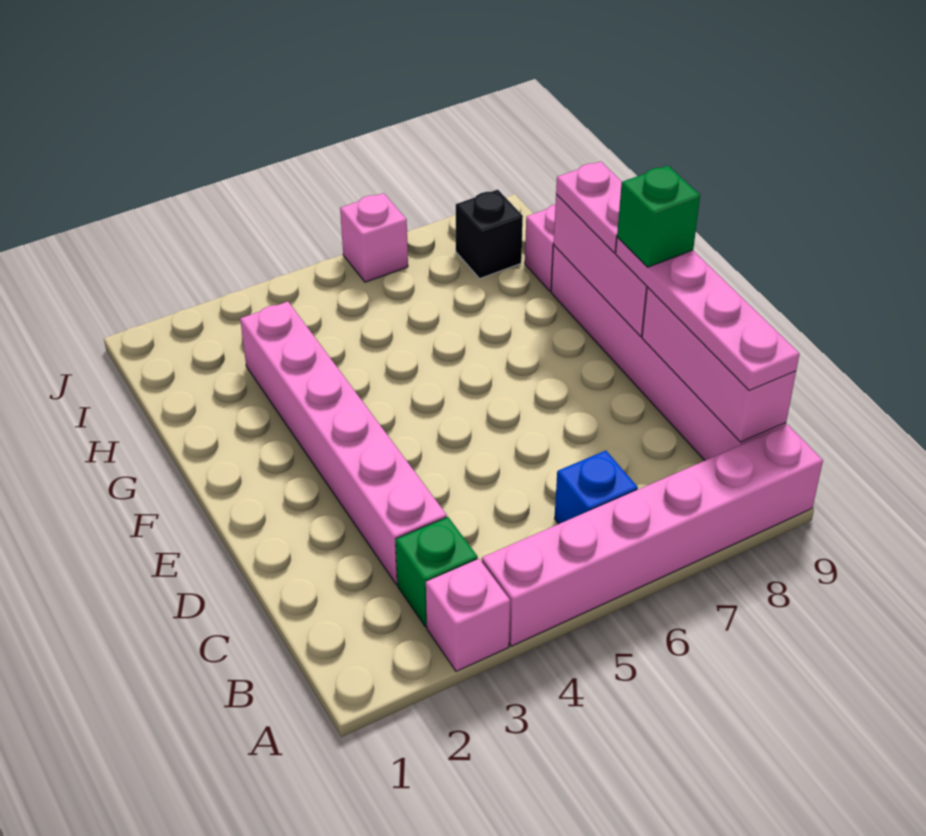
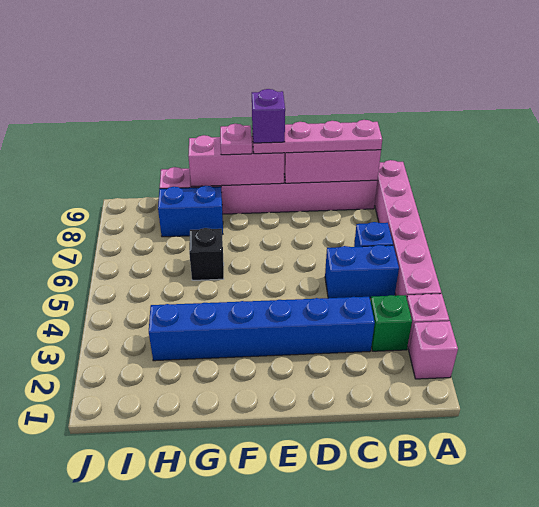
none -> blue brick B5:C5 level 1
pink brick C3:H3 level 1 -> blue brick C3:H3 level 1
green brick E9 level 4 -> purple brick E9 level 4
pink plate F9:G9 level 3 -> pink plate F9 level 3
none -> blue brick G8:H8 level 1
black brick I8 level 1 -> black brick G6 level 1
pink brick J6 level 1 -> pink brick A2 level 1

